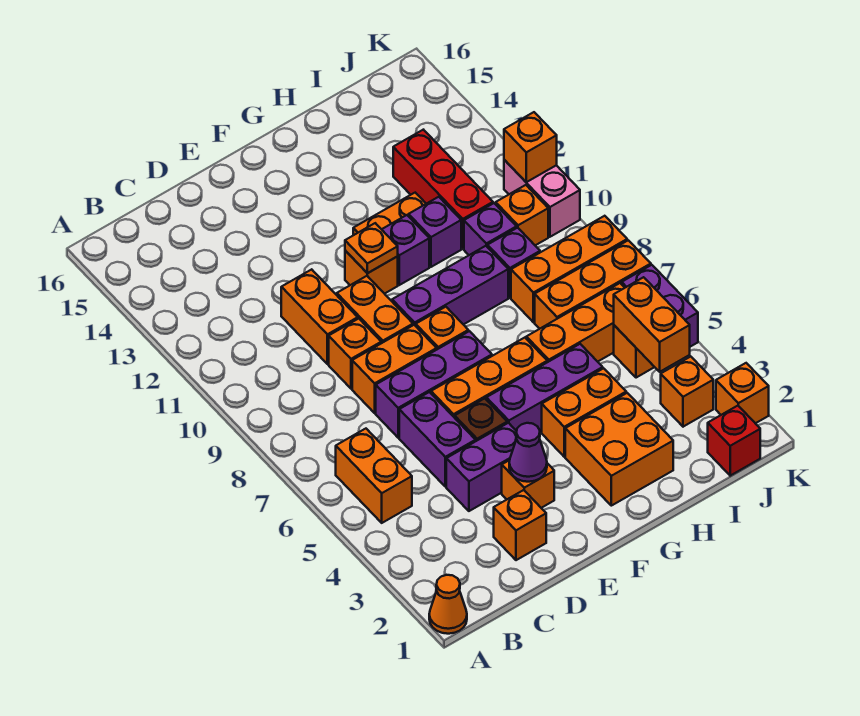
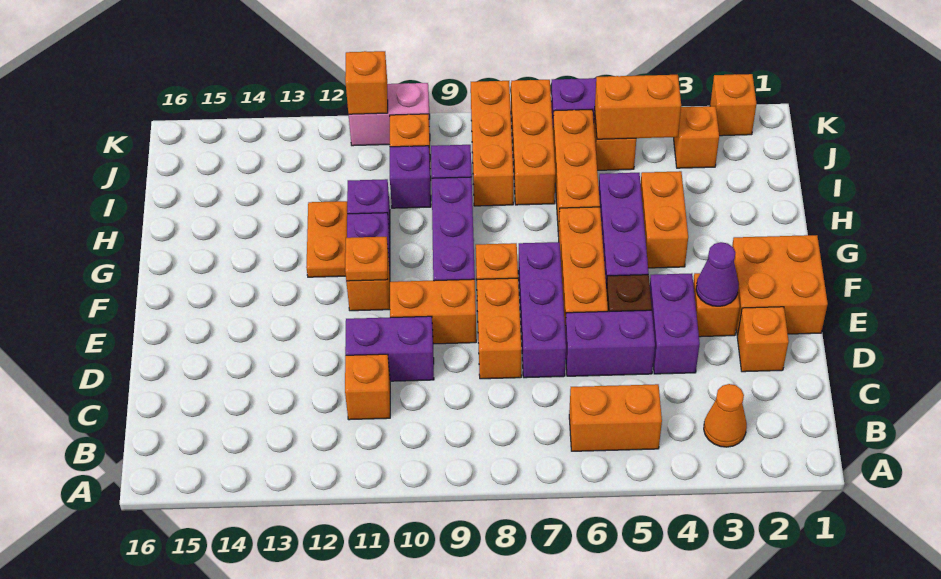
orange cone A1 level 1 -> orange cone B3 level 1
orange brick D9 level 1 -> orange brick C11 level 1
orange brick D10:D11 level 1 -> purple brick D10:D11 level 1
orange brick G2:H3 level 1 -> orange brick E1:F2 level 1
red brick I11:I13 level 1 -> none
red brick J1 level 1 -> none

